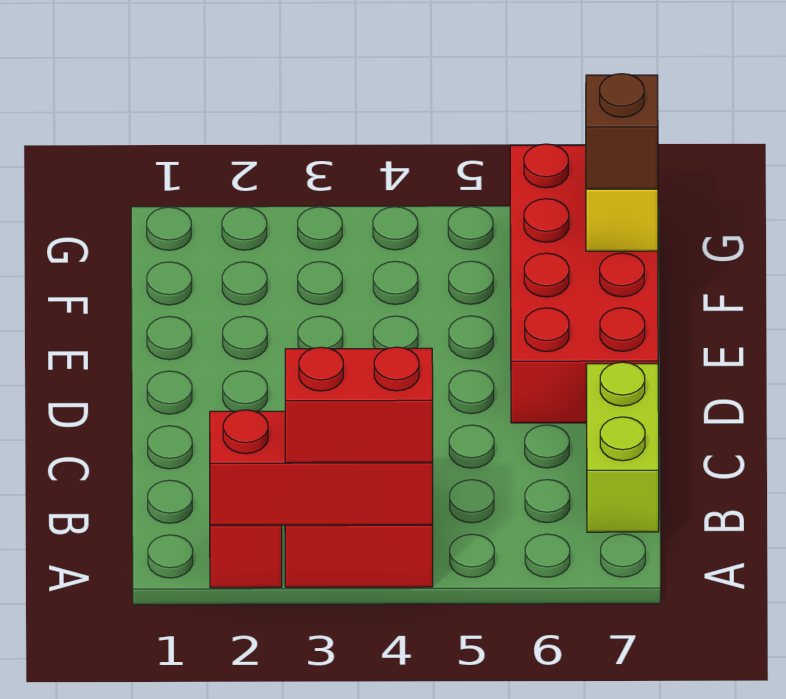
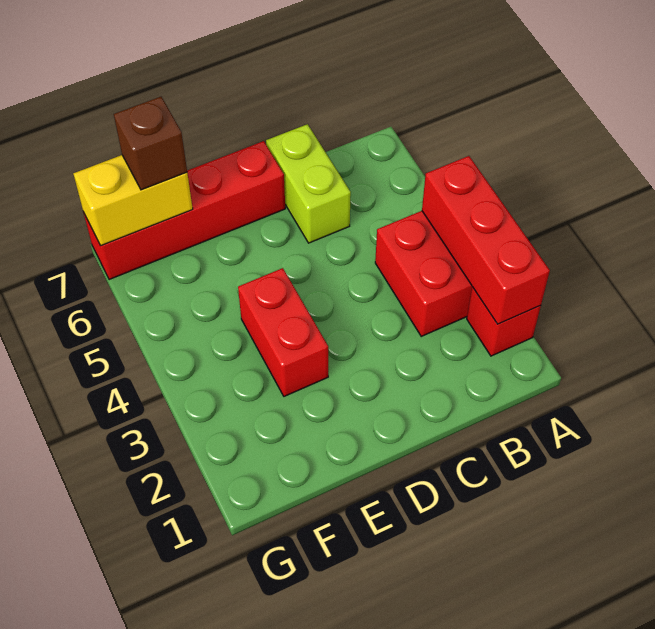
red brick A3:A4 level 3 -> red brick E3:E4 level 1
lime brick B7:C7 level 1 -> lime brick C6:C7 level 1
red brick D6:G7 level 1 -> red brick D7:G7 level 1

